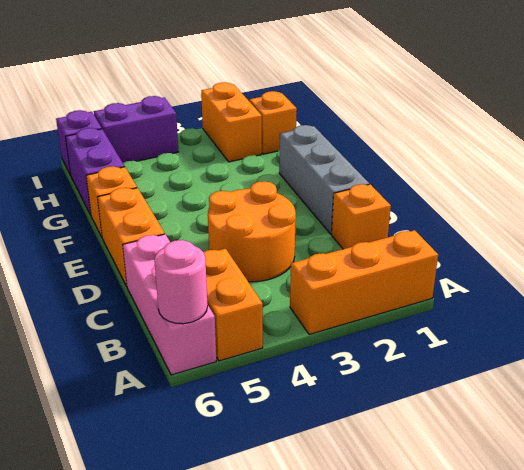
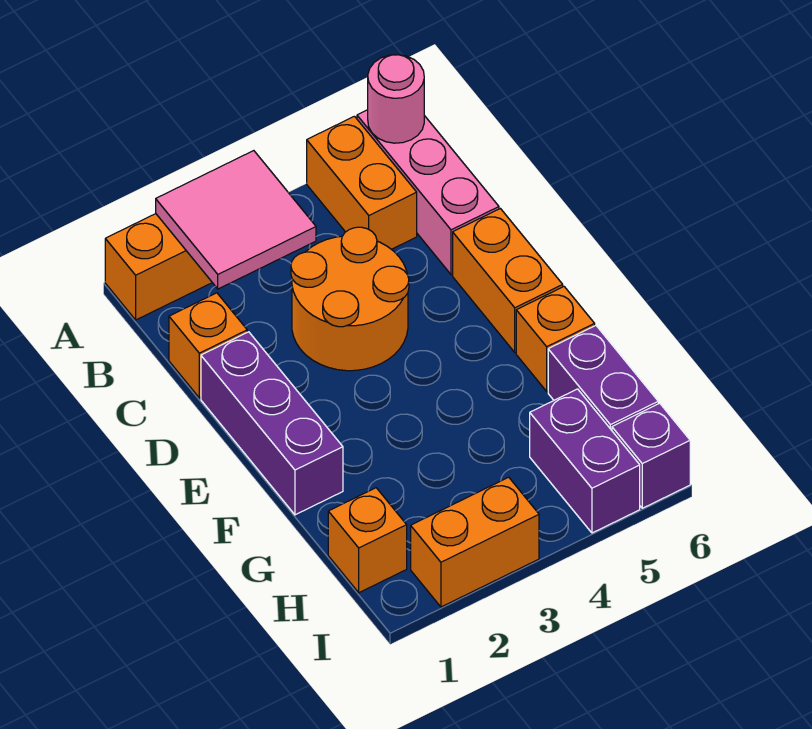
none -> pink tile A2:B3 level 2
grey brick D1:F1 level 1 -> purple brick D1:F1 level 1
orange brick H2:I2 level 1 -> orange brick I2:I3 level 1
purple brick I4:I5 level 1 -> purple brick H5:I5 level 1

